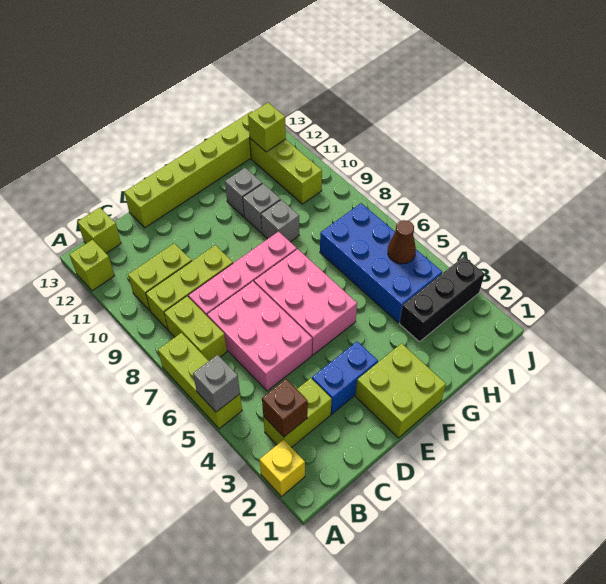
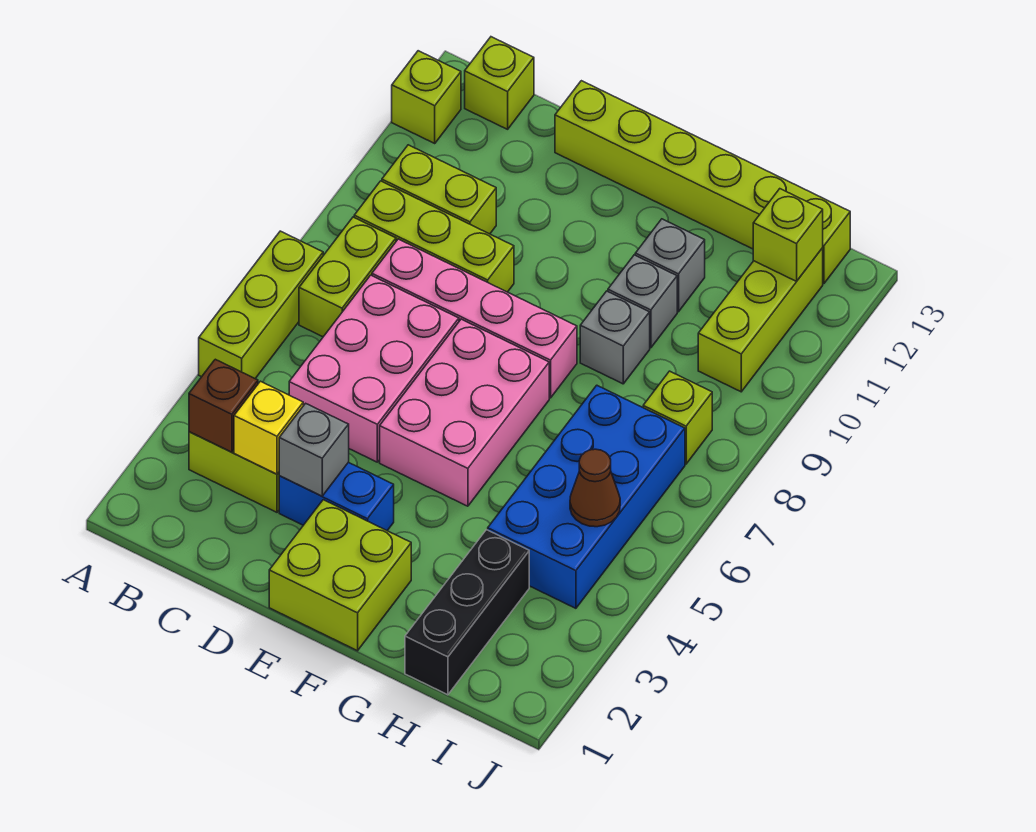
yellow brick A2 level 1 -> yellow brick C3 level 2
grey brick A5 level 2 -> grey brick D3 level 2
black brick H3:J3 level 1 -> black brick H1:H3 level 1
none -> lime brick I8 level 1

